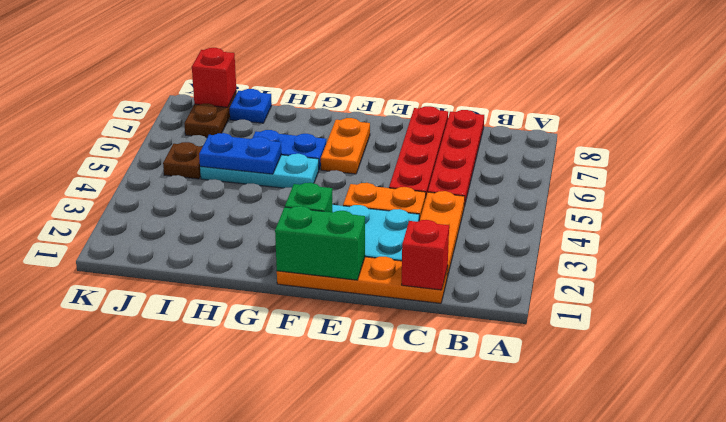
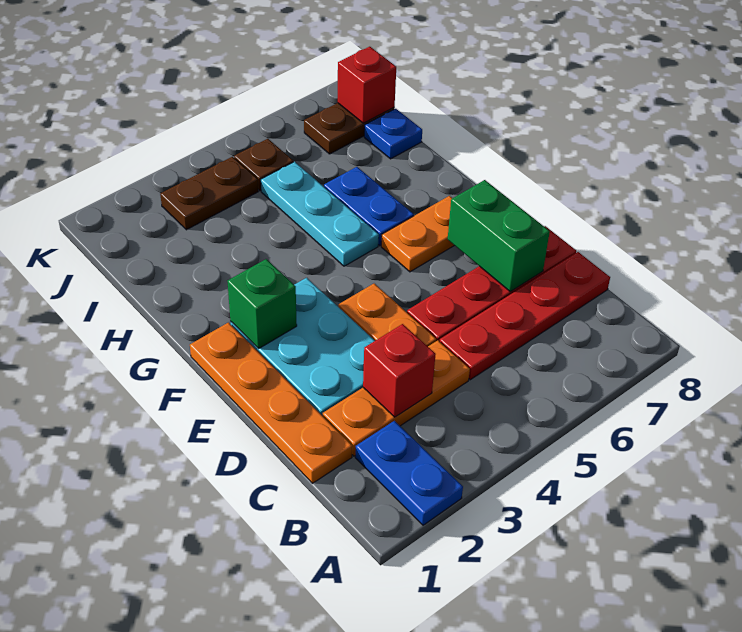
red brick C1 level 2 -> red brick C3 level 2
green brick E1:F1 level 2 -> green brick D7:E7 level 2
blue plate H5:I5 level 2 -> blue plate A2:B2 level 1
none -> brown plate J3:J4 level 1

